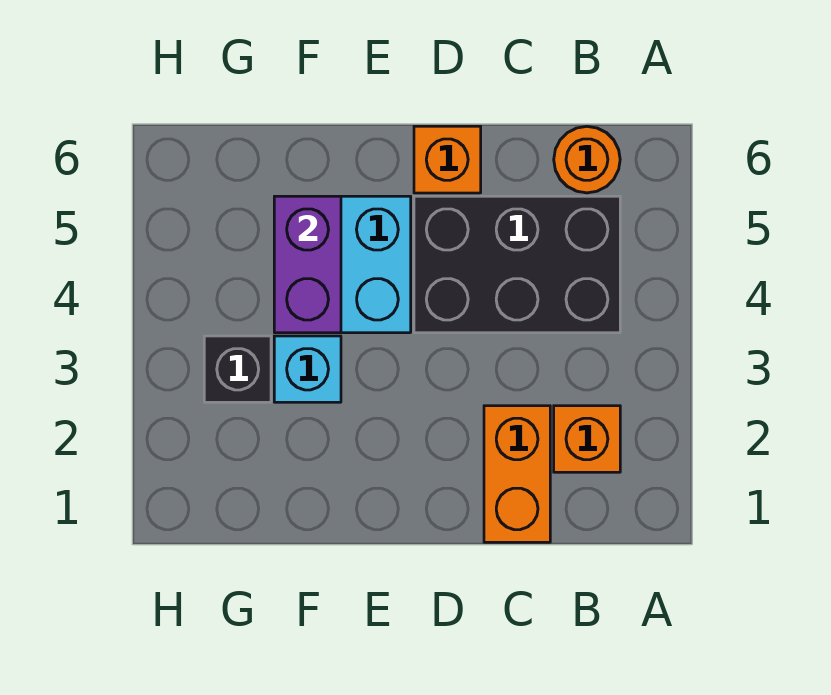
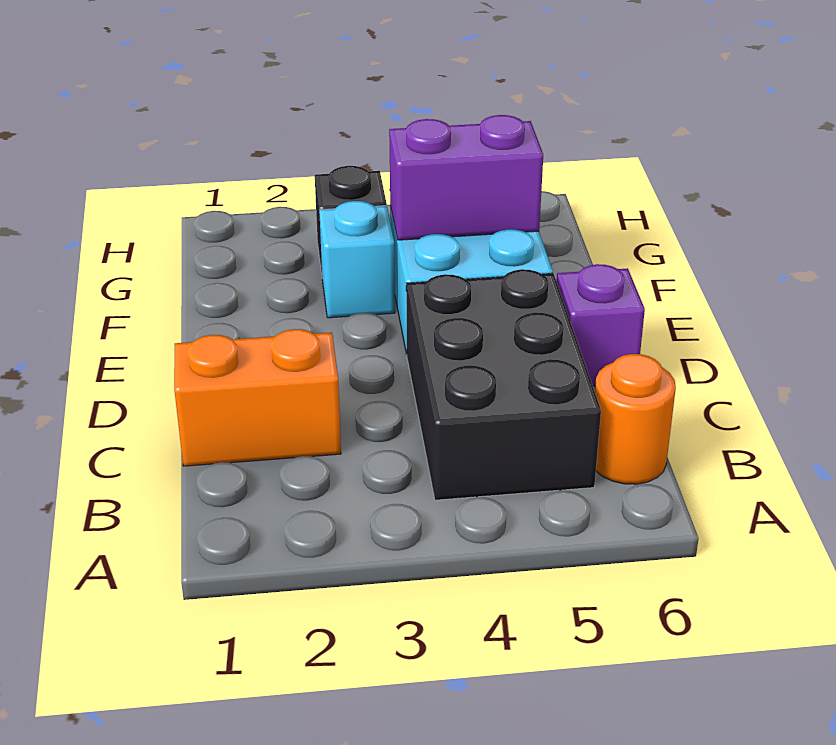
orange brick B2 level 1 -> none
orange brick D6 level 1 -> purple brick D6 level 1

